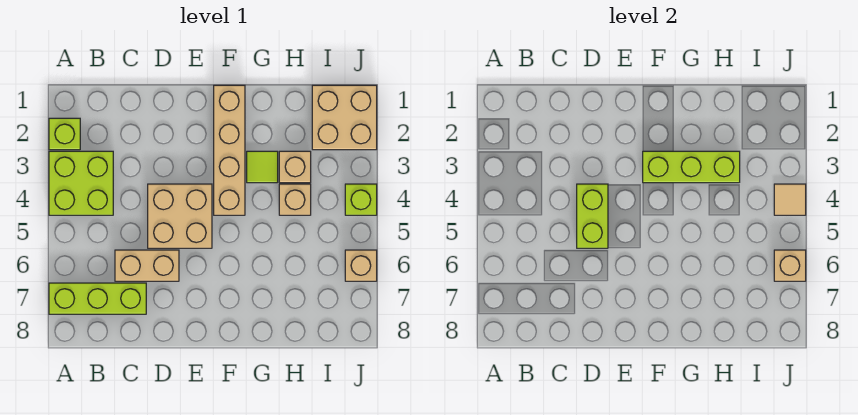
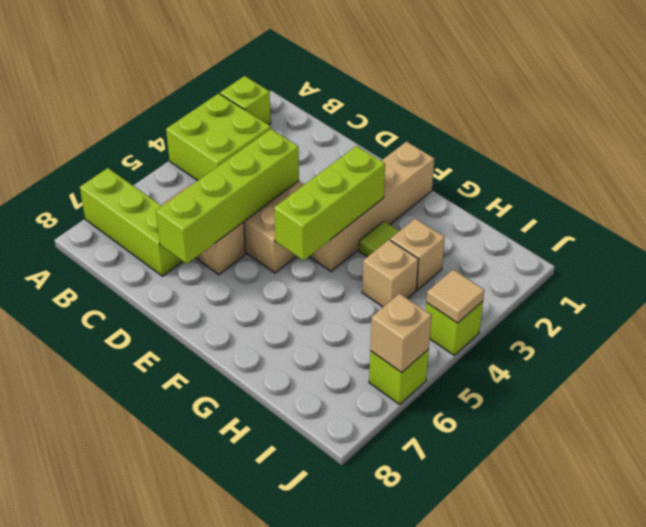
lime brick D4:D5 level 2 -> lime brick D4:D7 level 2
lime brick F3:H3 level 2 -> lime brick F3:F5 level 2
tan brick I1:J2 level 1 -> none
tan brick J6 level 1 -> lime brick J6 level 1

